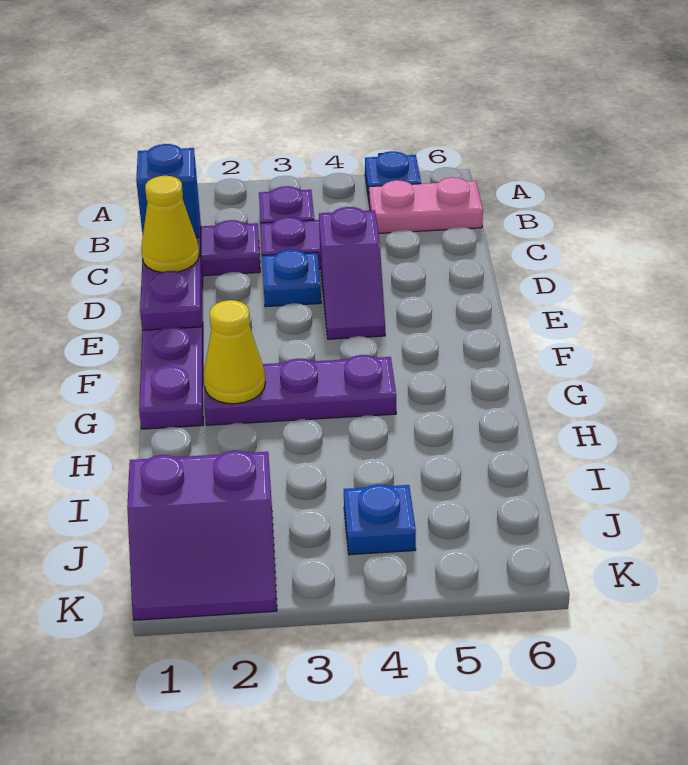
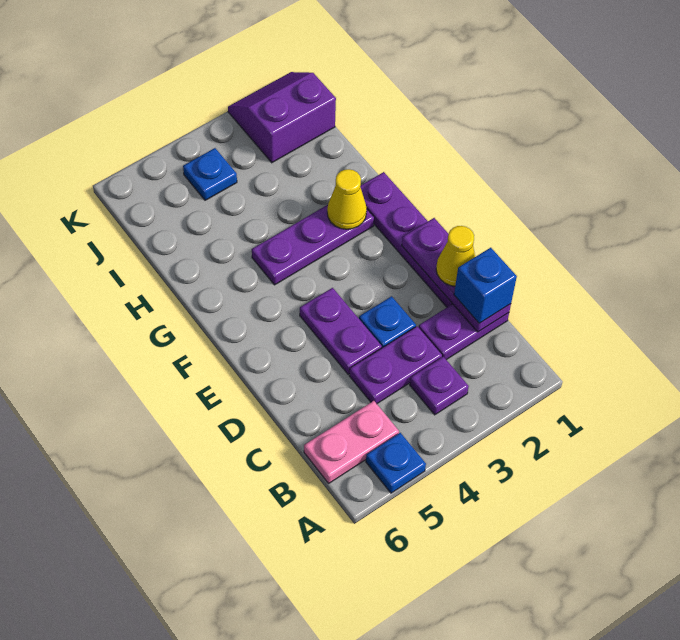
purple slope D4:E4 level 1 top D -> purple plate D4:E4 level 1

